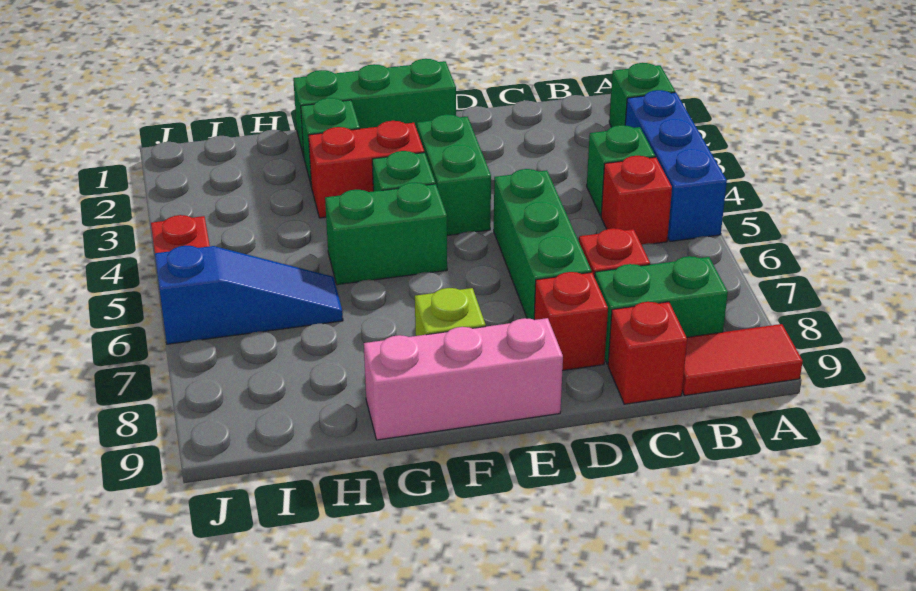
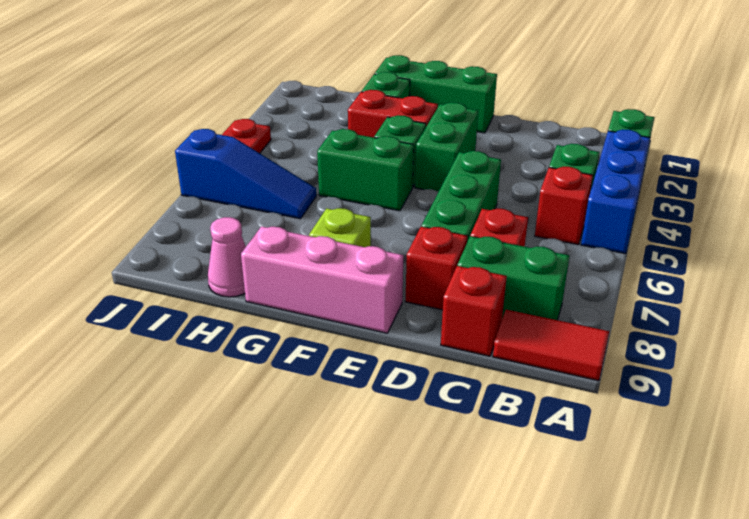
none -> pink cone H9 level 1

